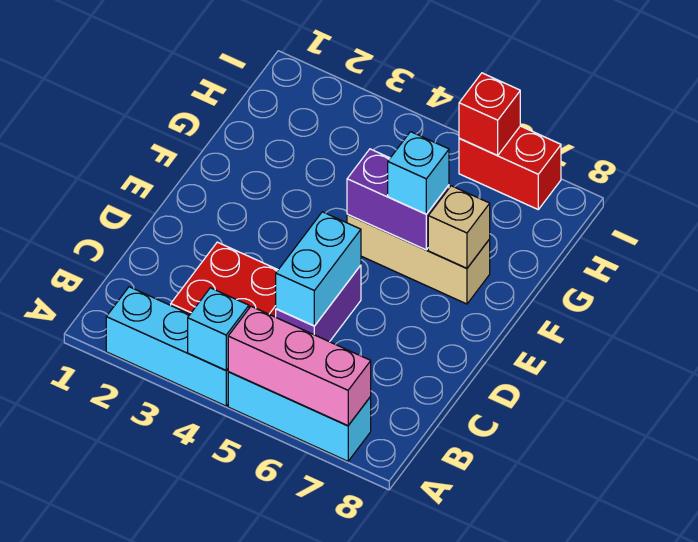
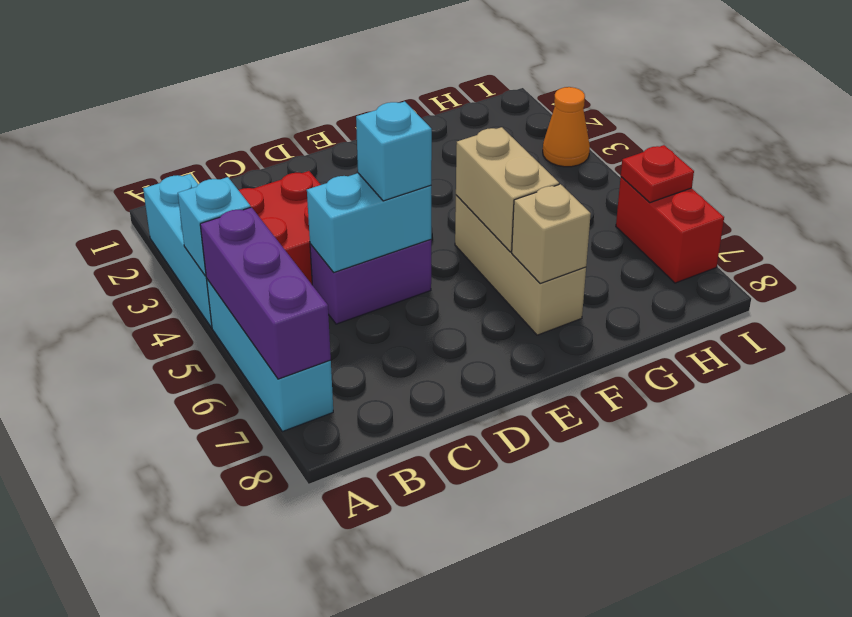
pink brick A5:A7 level 2 -> purple brick A5:A7 level 2
purple brick F5:F6 level 2 -> tan brick F5:F6 level 2
cyan brick F6 level 3 -> cyan brick D5 level 3
none -> orange cone I3 level 1
red brick I6 level 2 -> red plate I6 level 2

